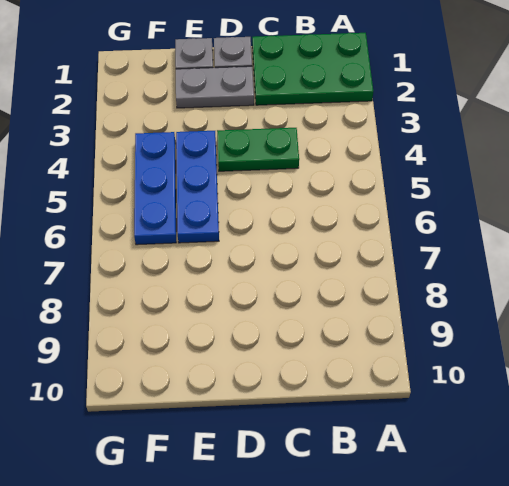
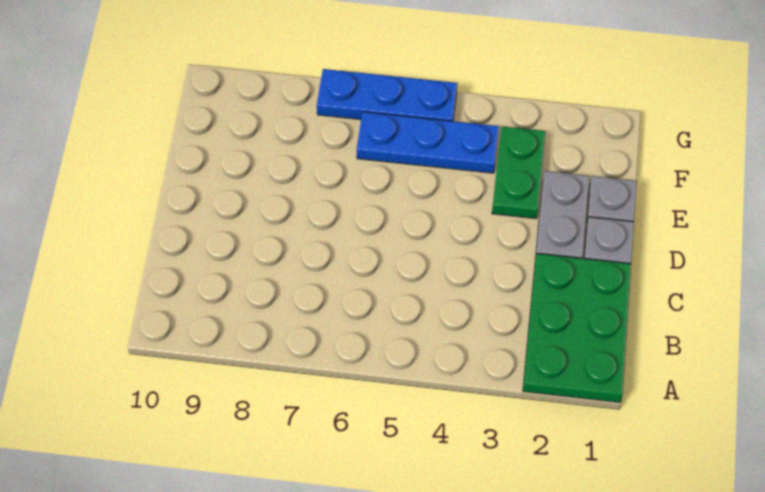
green plate C4:D4 level 1 -> green plate E3:F3 level 1
blue plate E4:E6 level 1 -> blue plate G5:G7 level 1

